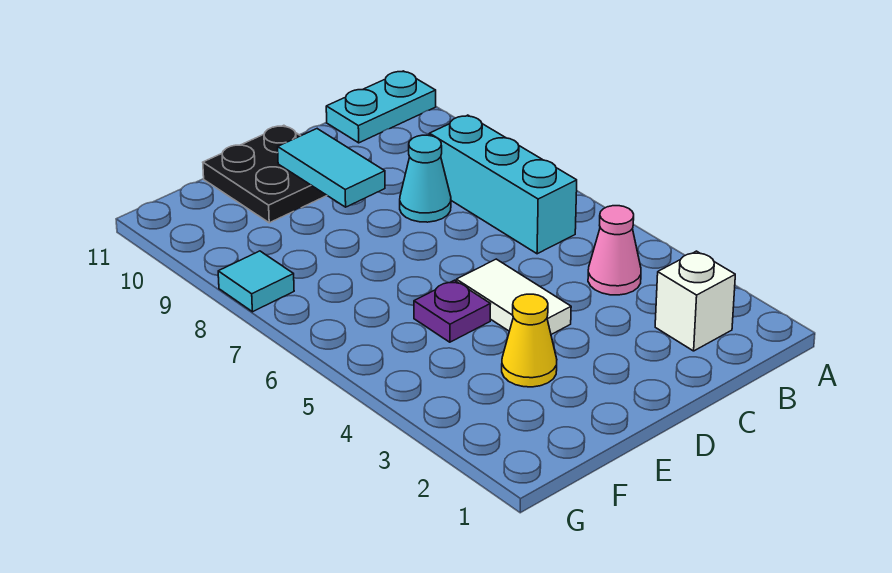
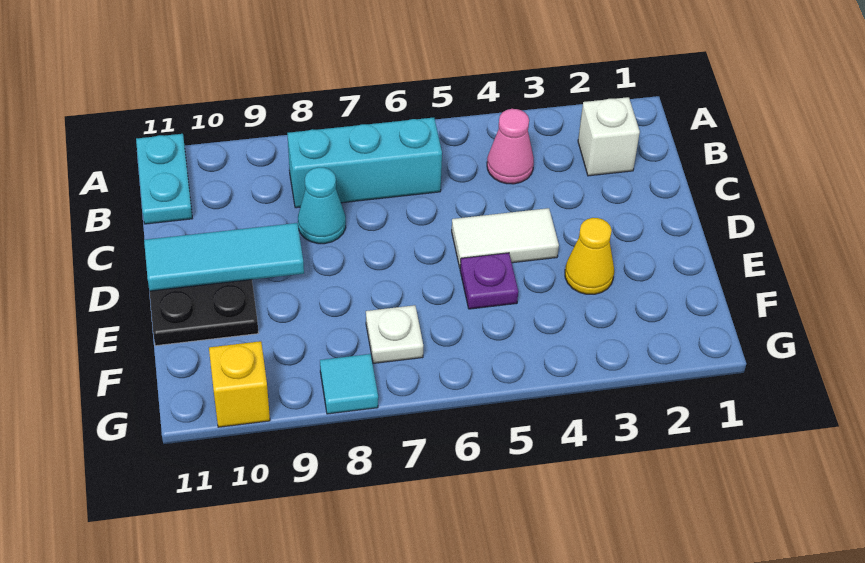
cyan tile D9:D10 level 2 -> cyan tile D9:D11 level 2
none -> white plate F7 level 1
none -> yellow brick G10 level 1

